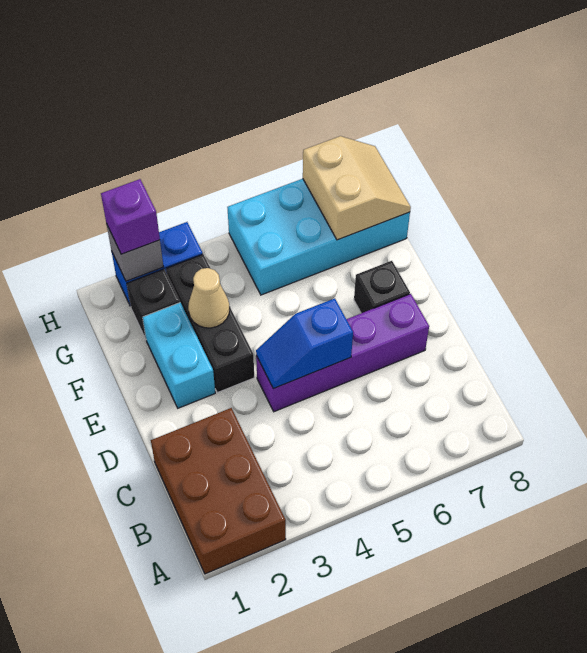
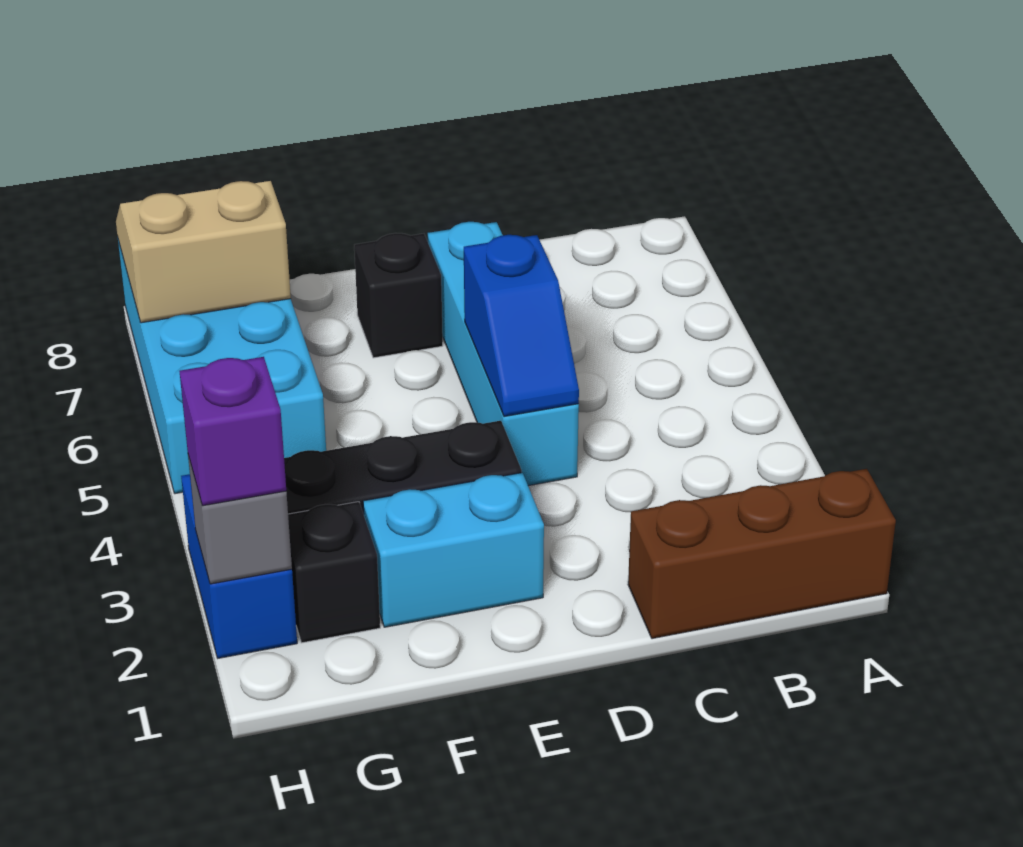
brown brick A1:C2 level 1 -> brown brick A1:C1 level 1
purple brick D4:D7 level 1 -> cyan brick D4:D7 level 1
tan cone F3 level 2 -> none

